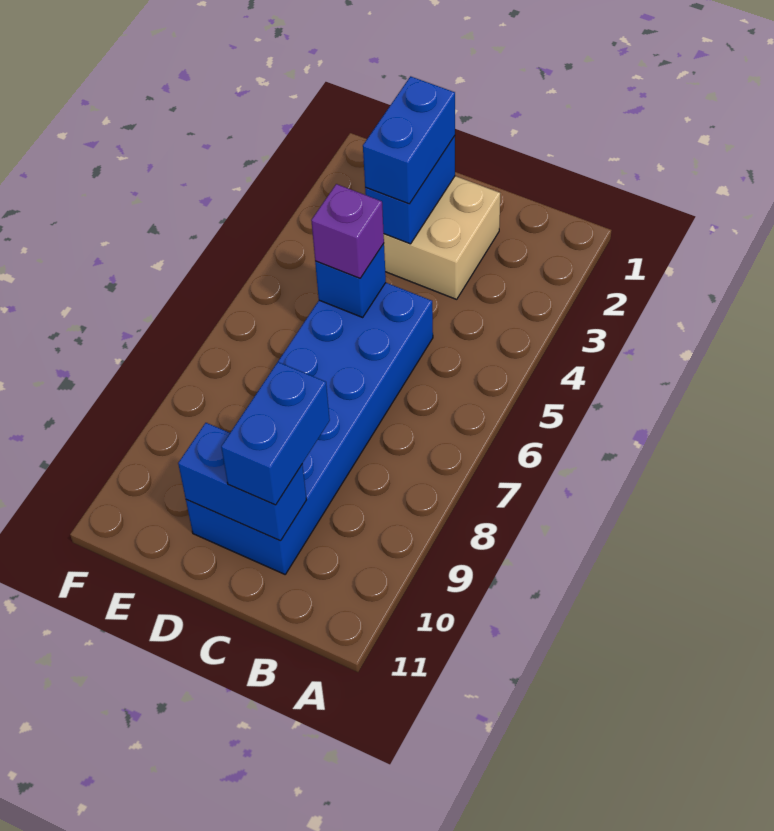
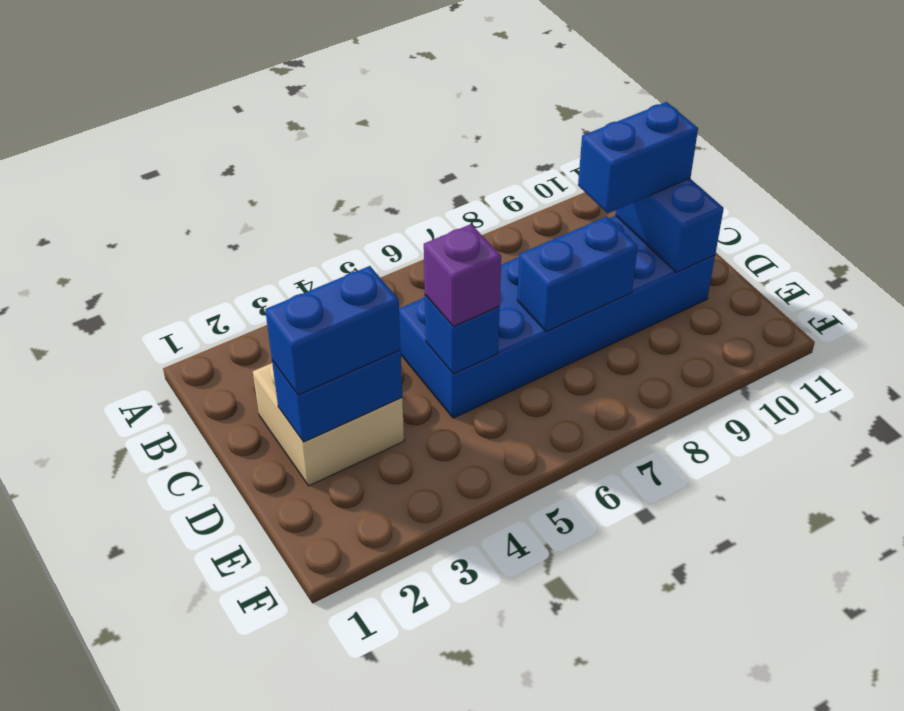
none -> blue brick D7:D8 level 2

